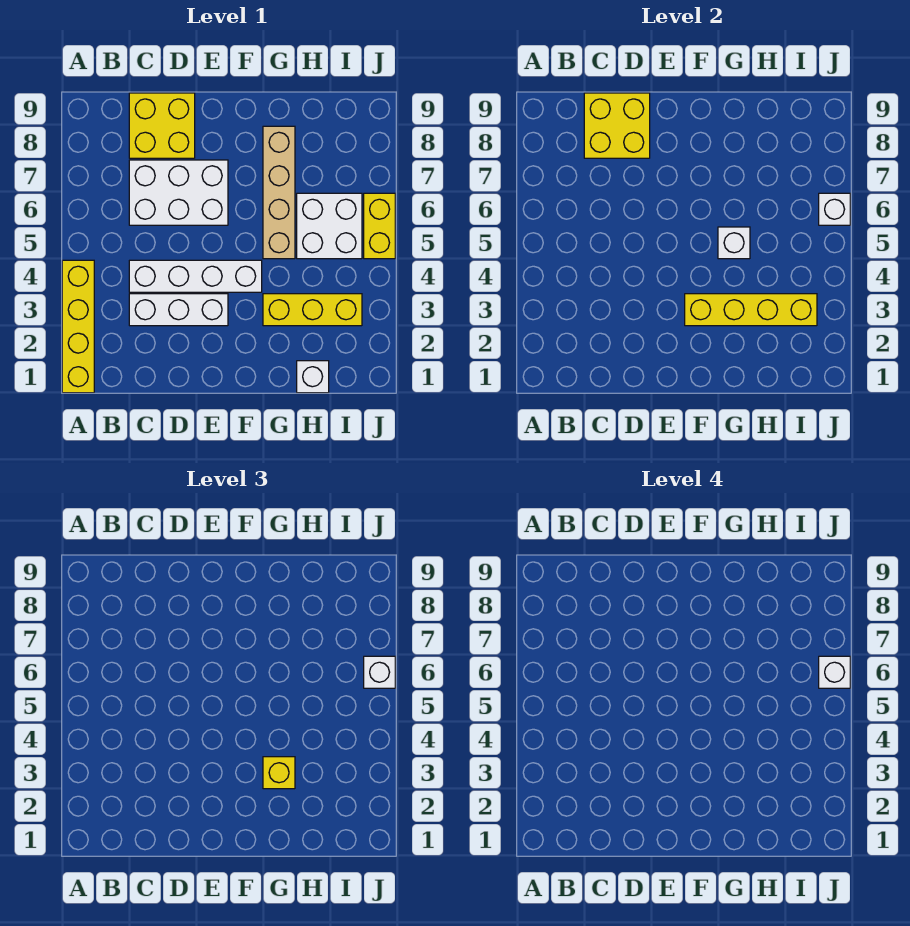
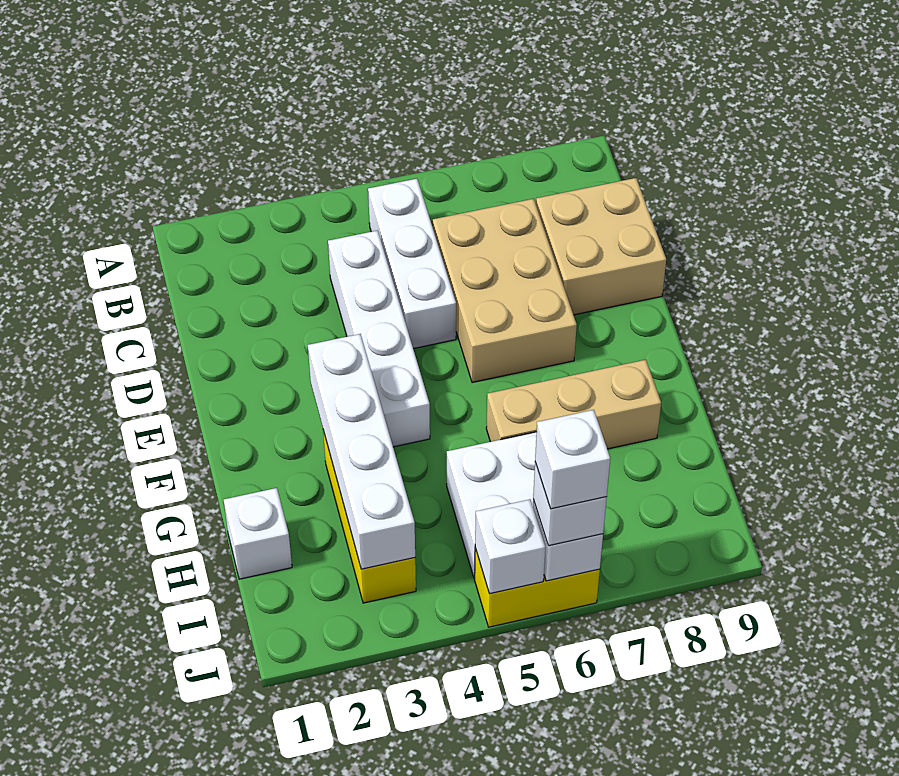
yellow brick A1:A4 level 1 -> none
white brick C3:E3 level 1 -> white brick B5:D5 level 1
white brick C6:E7 level 1 -> tan brick C6:E7 level 1
yellow brick C8:D9 level 1 -> tan brick C8:D9 level 1
yellow brick C8:D9 level 2 -> none
yellow brick F3:I3 level 2 -> white brick F3:I3 level 2
yellow brick G3 level 3 -> none
tan brick G5:G8 level 1 -> tan brick G6:G8 level 1
white brick G5 level 2 -> white brick J5 level 2

